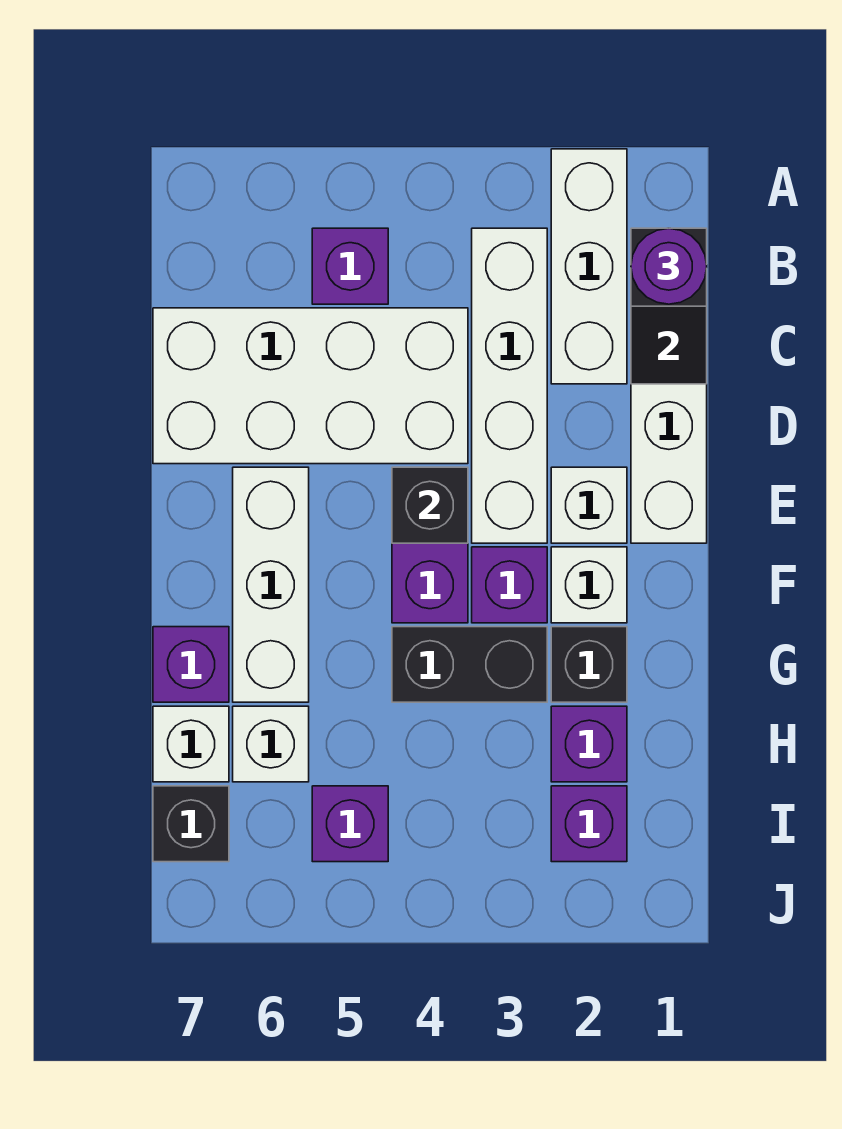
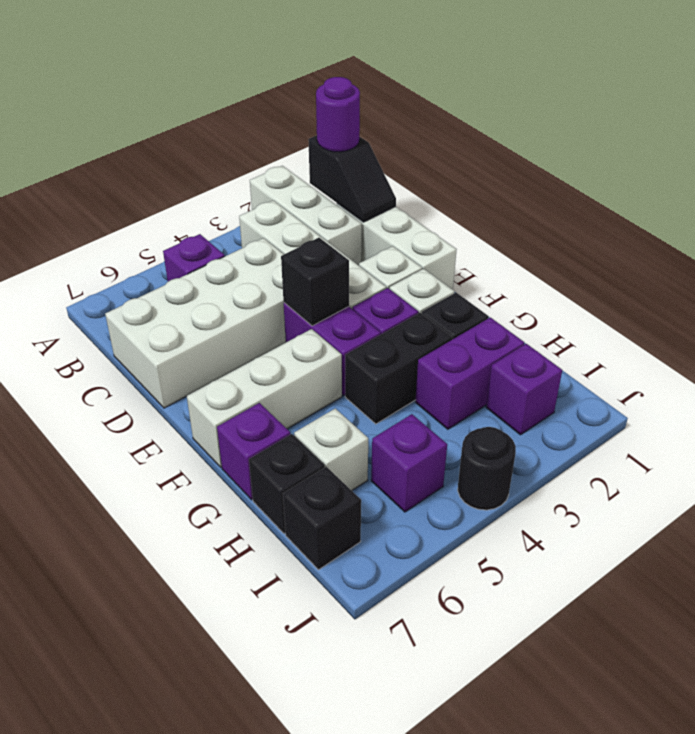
white brick E6:G6 level 1 -> white brick F5:F7 level 1
purple brick H2 level 1 -> purple brick H2:H3 level 1
white brick H7 level 1 -> black brick H7 level 1
none -> black round brick J4 level 1

